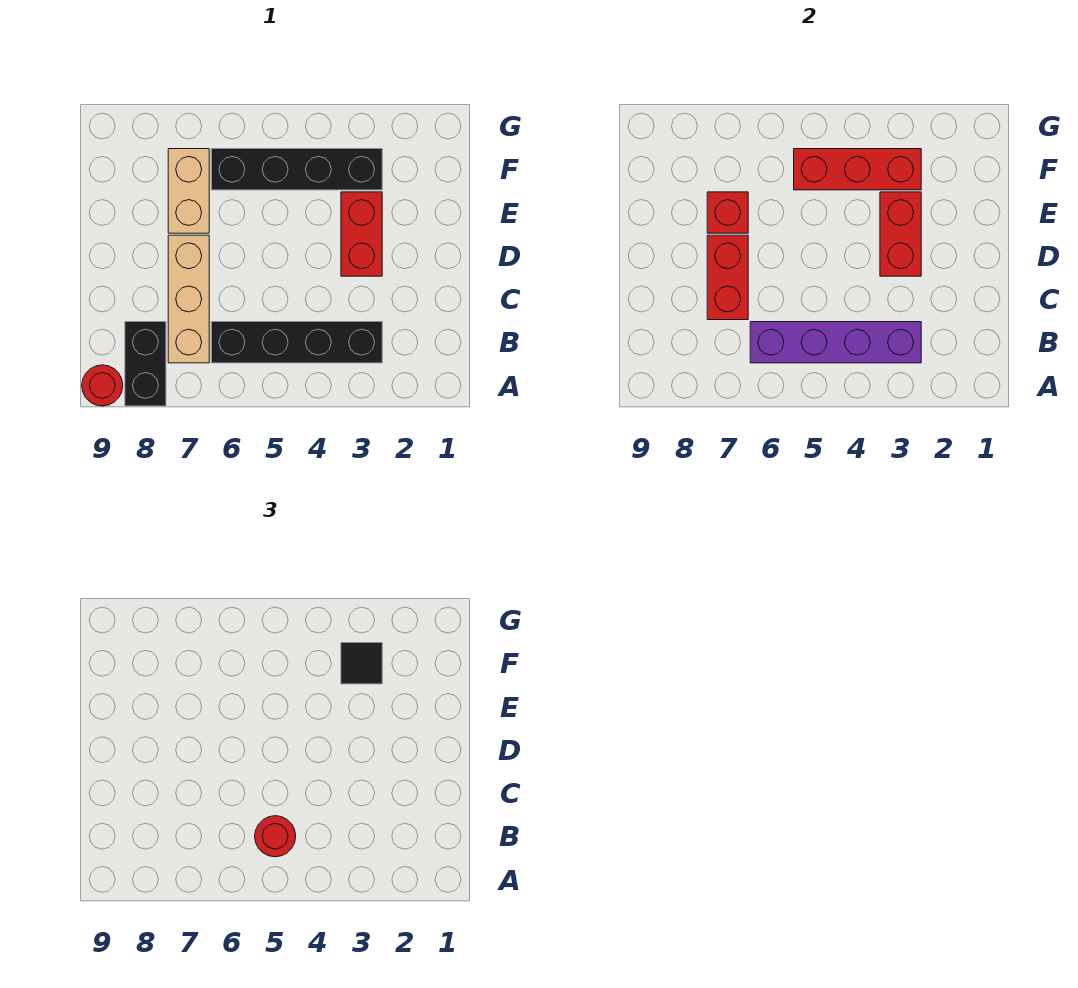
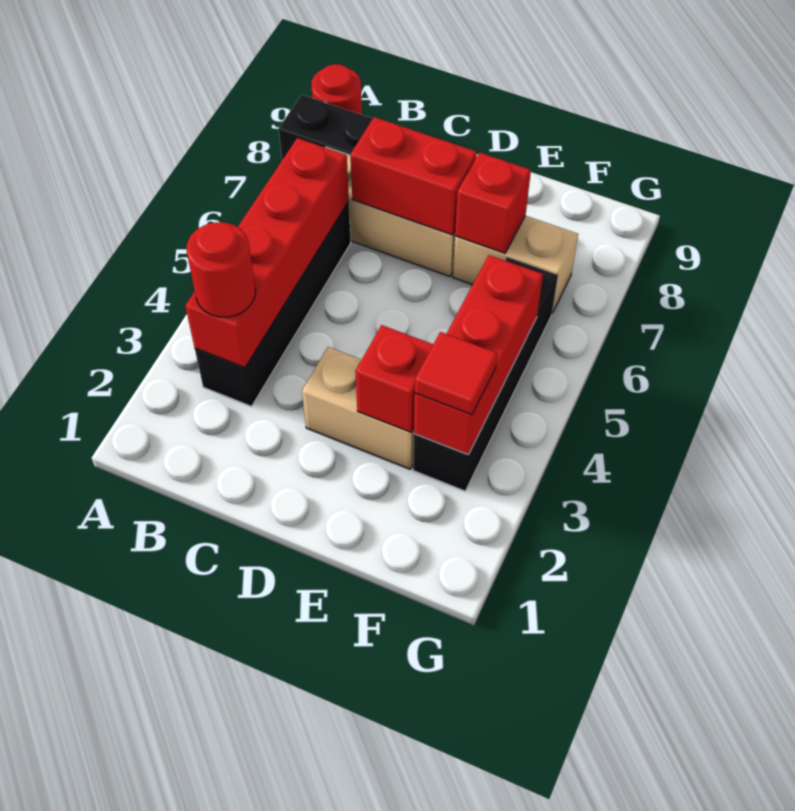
purple brick B3:B6 level 2 -> red brick B3:B6 level 2
red round brick B5 level 3 -> red round brick B3 level 3
red brick D3:E3 level 1 -> tan brick D3:E3 level 1
red brick D3:E3 level 2 -> red brick E3 level 2
black tile F3 level 3 -> red tile F3 level 3

